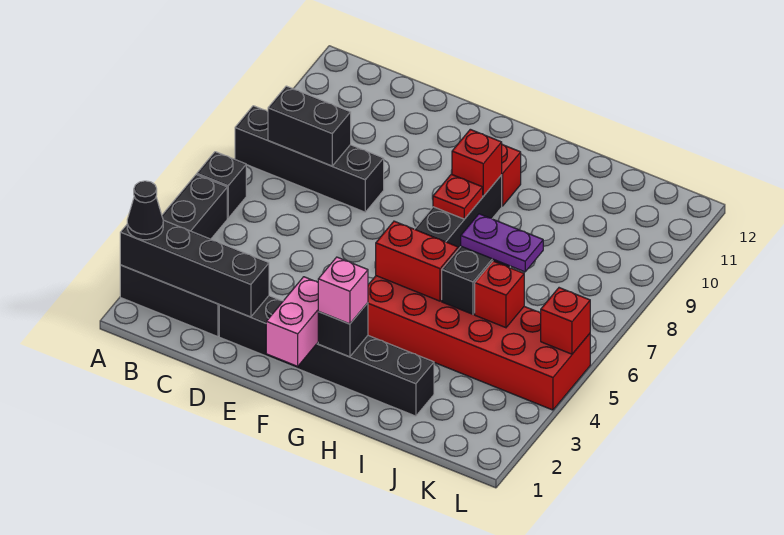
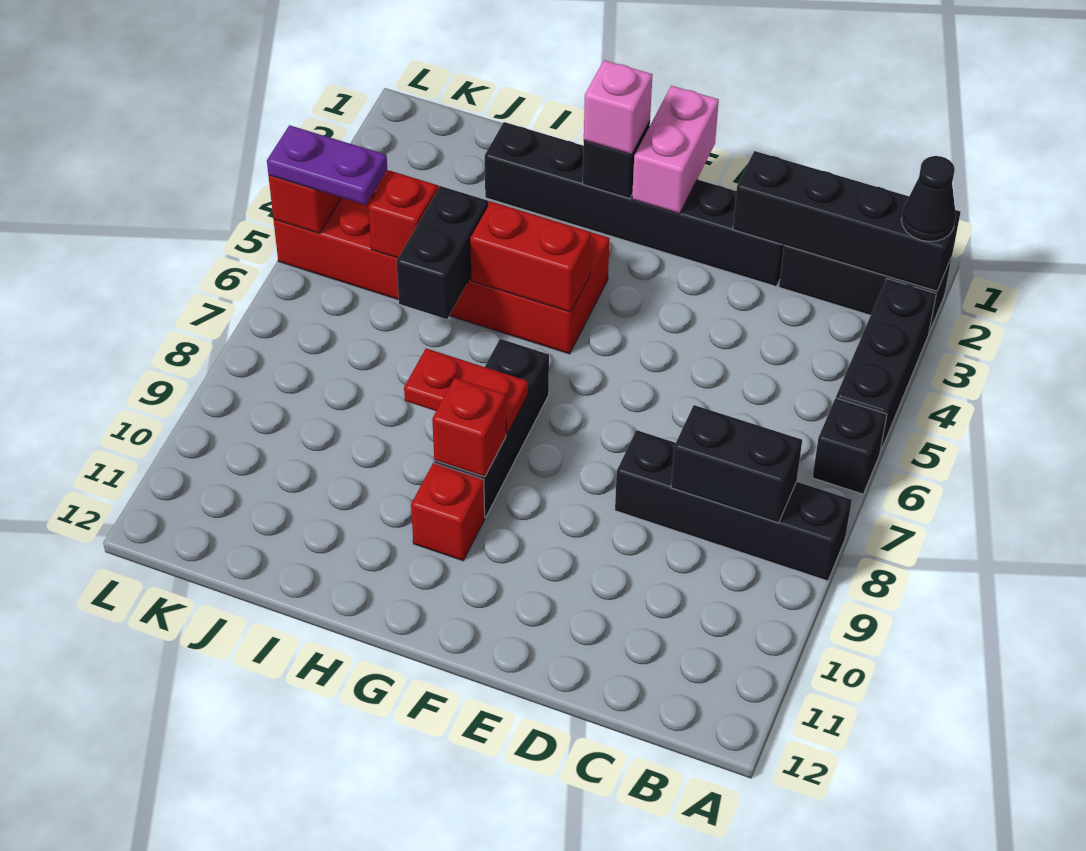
red plate G8 level 2 -> red plate G8:H8 level 2
purple plate I6:J6 level 3 -> purple plate K5:L5 level 3

